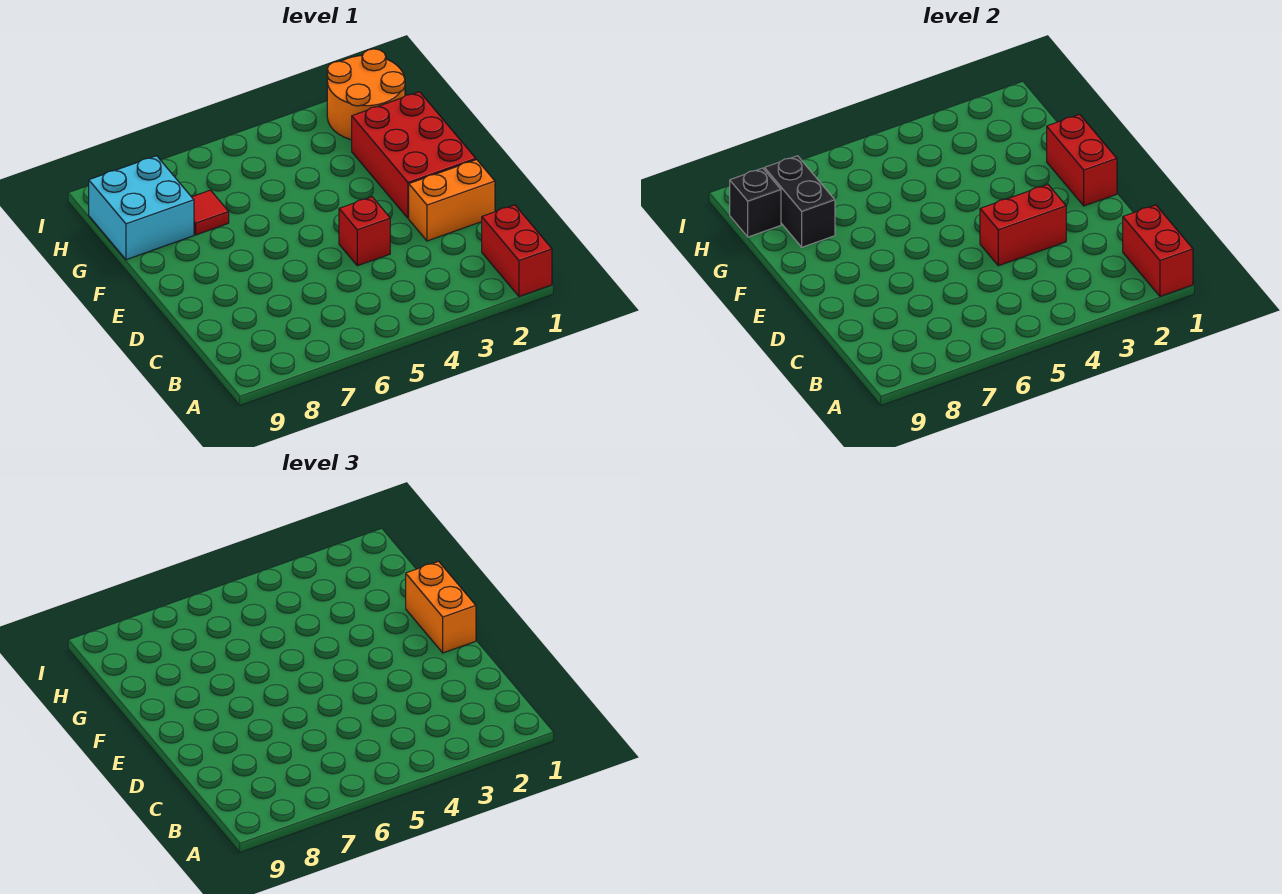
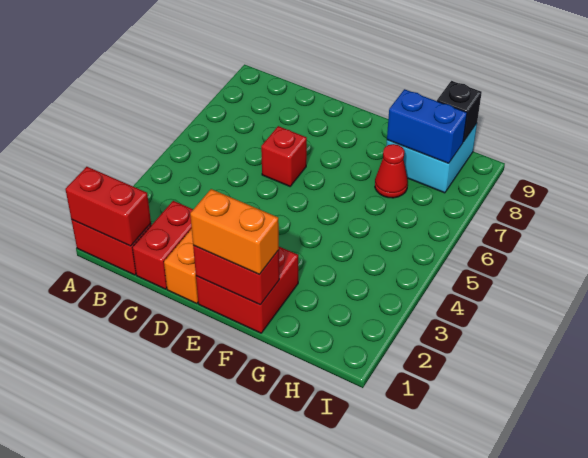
red brick D3:D4 level 2 -> red brick C1:C2 level 1
red brick D4 level 1 -> red brick D6 level 1
red brick E1:G2 level 1 -> red brick E1:F2 level 1
red tile G7 level 1 -> red cone G7 level 1
black brick G8:H8 level 2 -> blue brick G8:H8 level 2
orange round brick H1:I2 level 1 -> none

